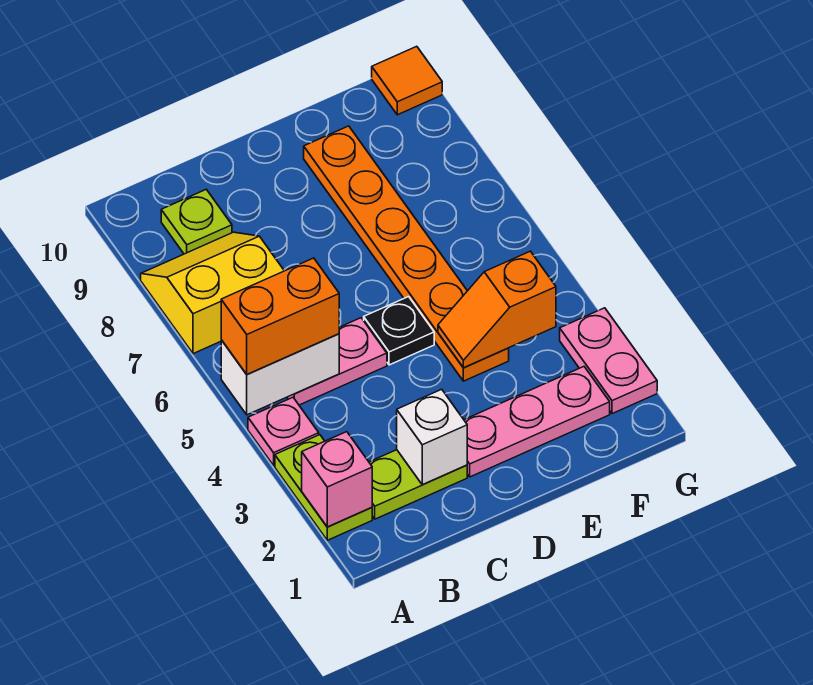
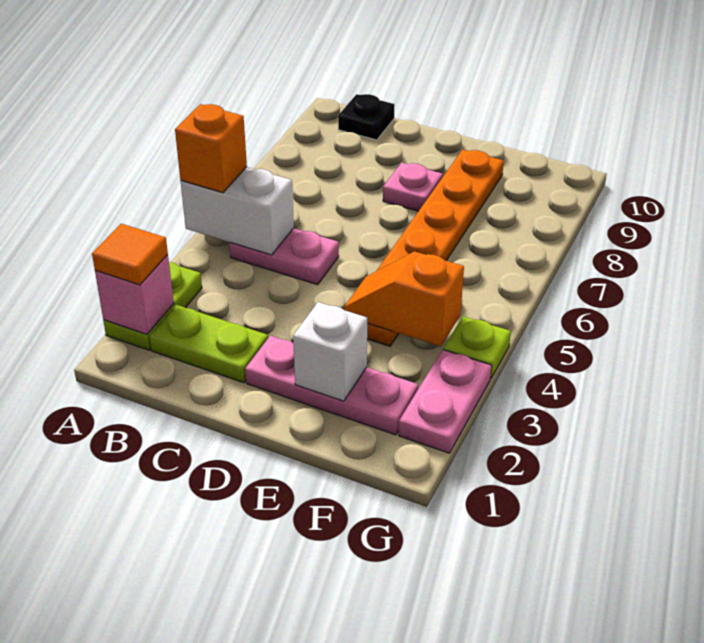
pink plate A4 level 1 -> pink plate D8 level 1
orange brick A5:B5 level 3 -> orange brick A5 level 3
yellow slope A7:B8 level 1 top 7 -> none
lime plate B9 level 1 -> lime plate G4 level 1
white brick C2 level 2 -> white brick E2 level 2
black plate D5 level 1 -> black plate B10 level 1
orange tile G10 level 1 -> orange tile A2 level 3

